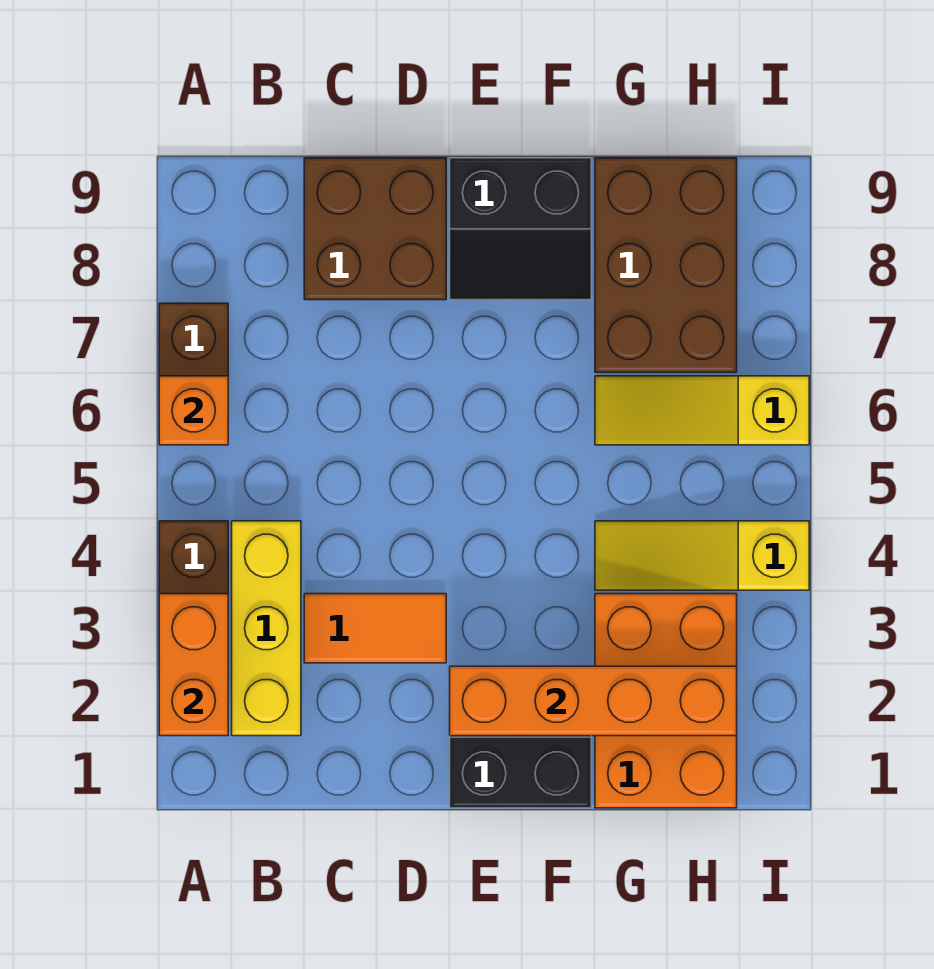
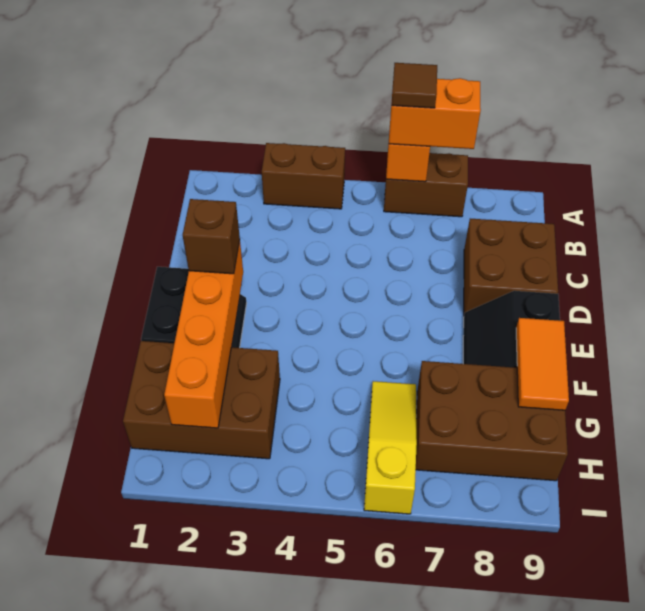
orange brick A2:A3 level 2 -> orange brick A6:A7 level 3
none -> brown tile A6 level 4
yellow brick B2:B4 level 1 -> none
orange tile C3:D3 level 1 -> orange tile F9:G9 level 2
none -> brown brick E2 level 3
orange brick G1:H3 level 1 -> brown brick G1:H3 level 1
yellow slope G4:I4 level 1 top I -> none

